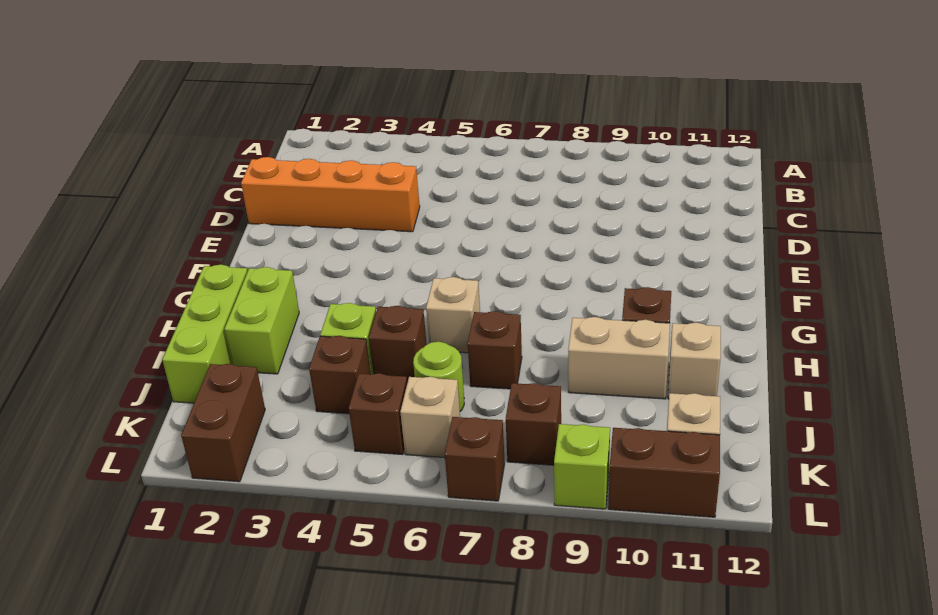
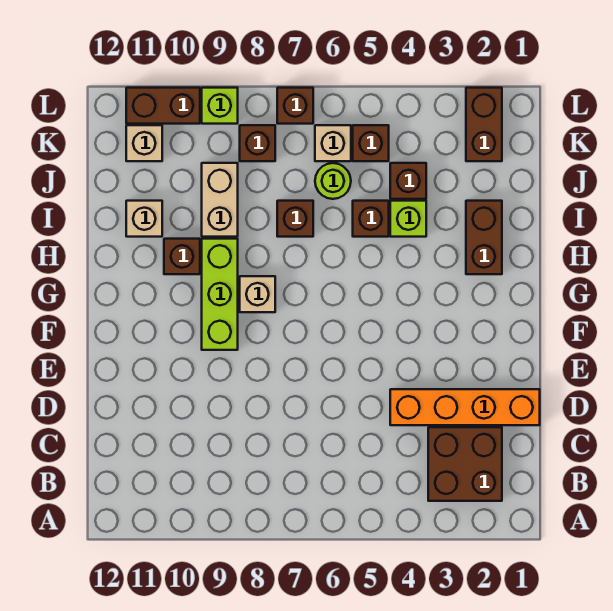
none -> brown brick B2:C3 level 1
lime brick H1:J1 level 1 -> lime brick F9:H9 level 1
lime brick H2:I2 level 1 -> brown brick H2:I2 level 1
tan brick H6 level 1 -> tan brick G8 level 1
tan brick I9:I10 level 1 -> tan brick I9:J9 level 1

